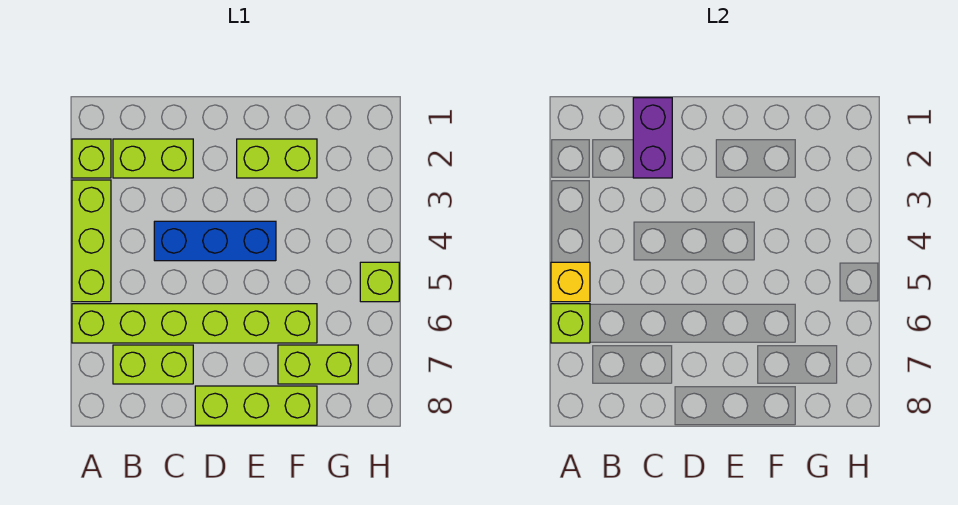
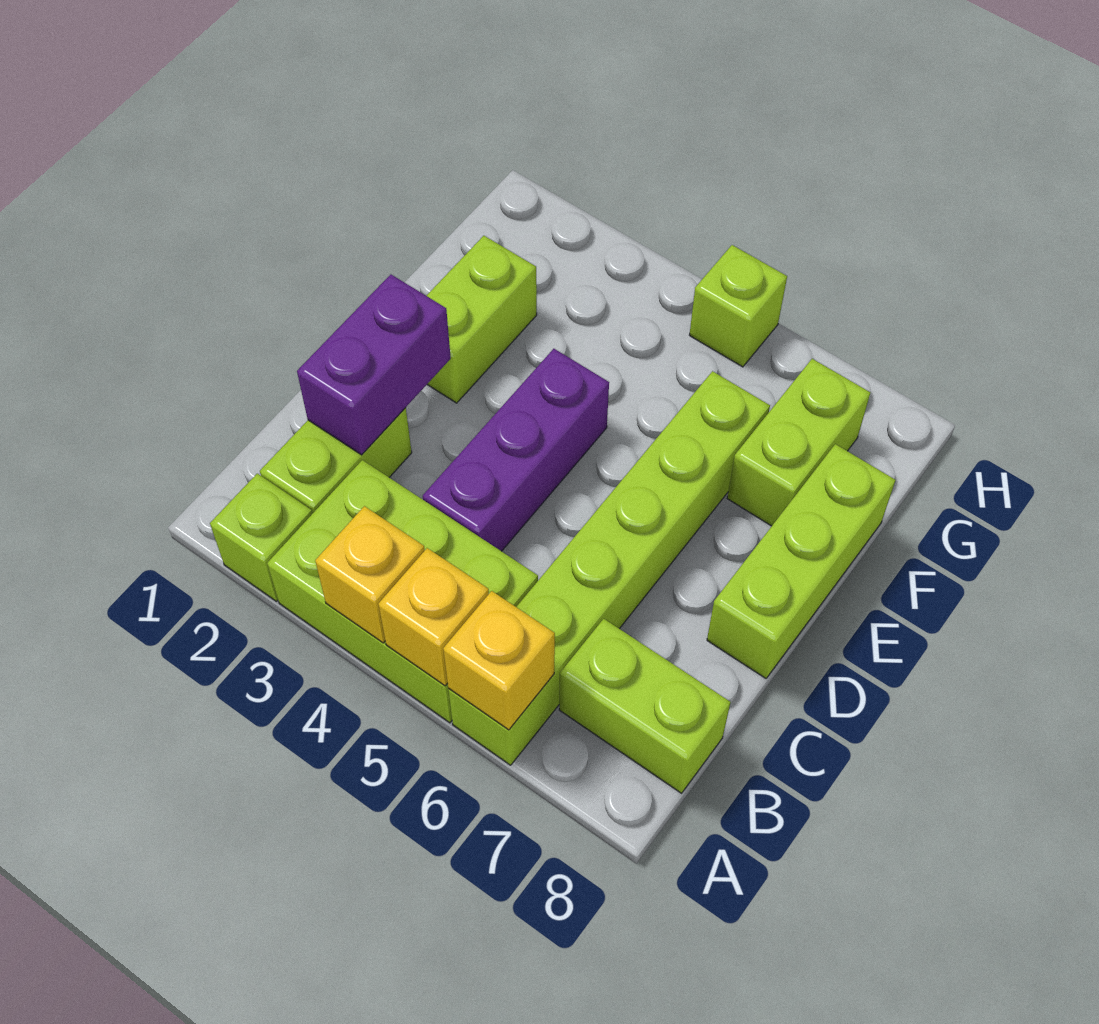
lime brick A3:A5 level 1 -> lime brick A3:B5 level 1
none -> yellow brick A4 level 2
lime brick A6 level 2 -> yellow brick A6 level 2
lime brick B7:C7 level 1 -> lime brick B7:B8 level 1
purple brick C1:C2 level 2 -> purple brick C2:D2 level 2
blue brick C4:E4 level 1 -> purple brick C4:E4 level 1

